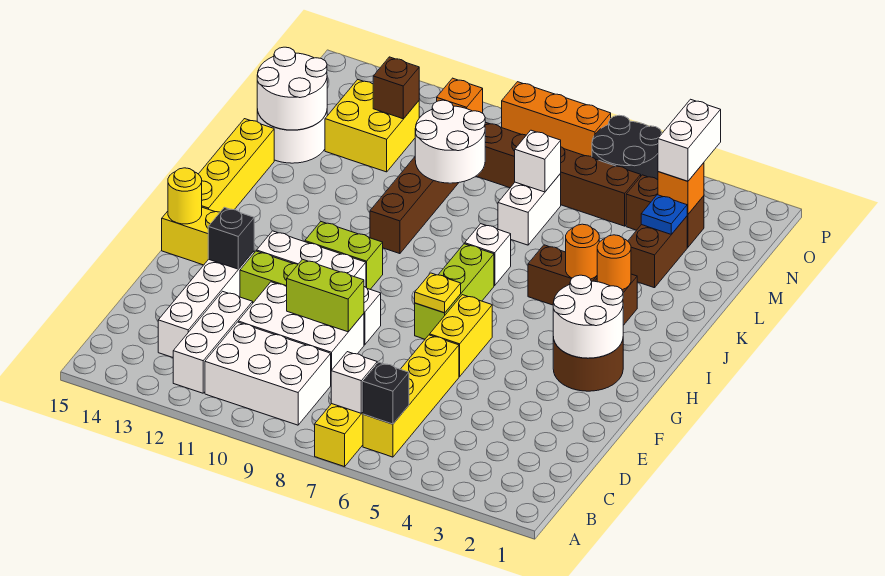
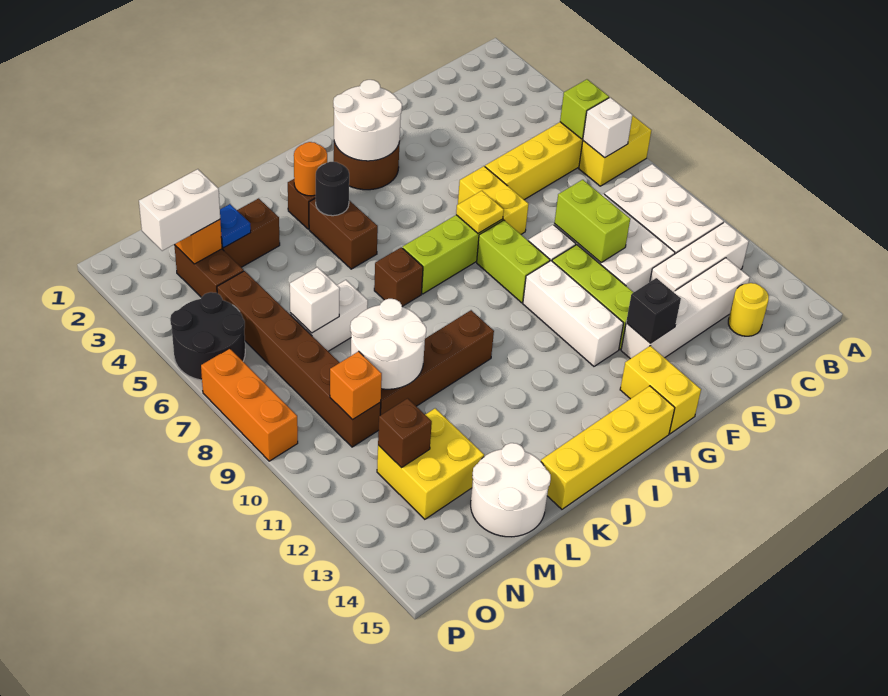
black brick B6 level 2 -> lime brick B6 level 2
yellow brick F6:G6 level 1 -> yellow brick F6:F7 level 1
yellow round brick G15 level 2 -> yellow round brick C14 level 1
lime brick H10:H11 level 1 -> lime brick G8:G9 level 1
orange round brick J4 level 2 -> black round brick J4 level 2
white brick J7 level 1 -> brown brick J7 level 1
white round brick L14:M15 level 2 -> none

